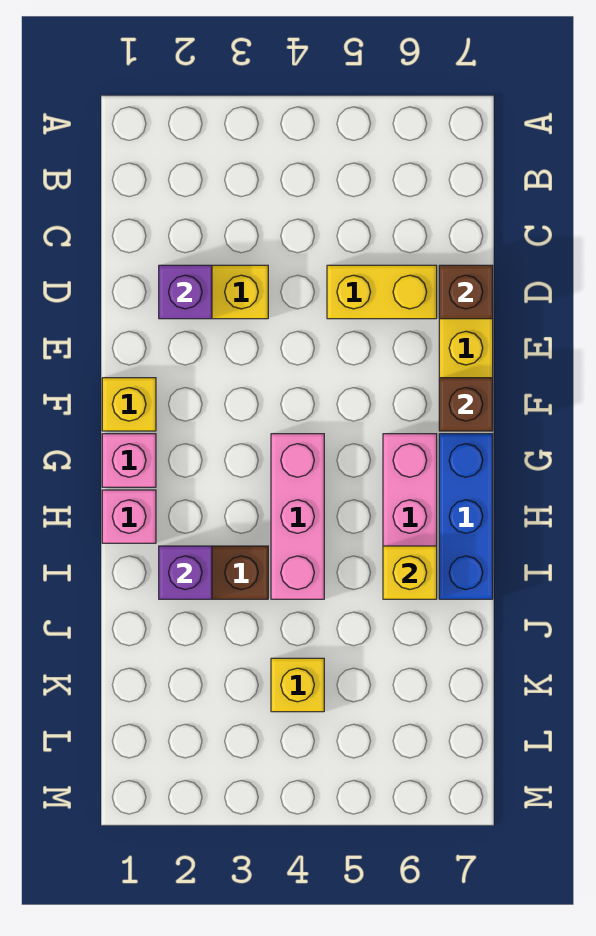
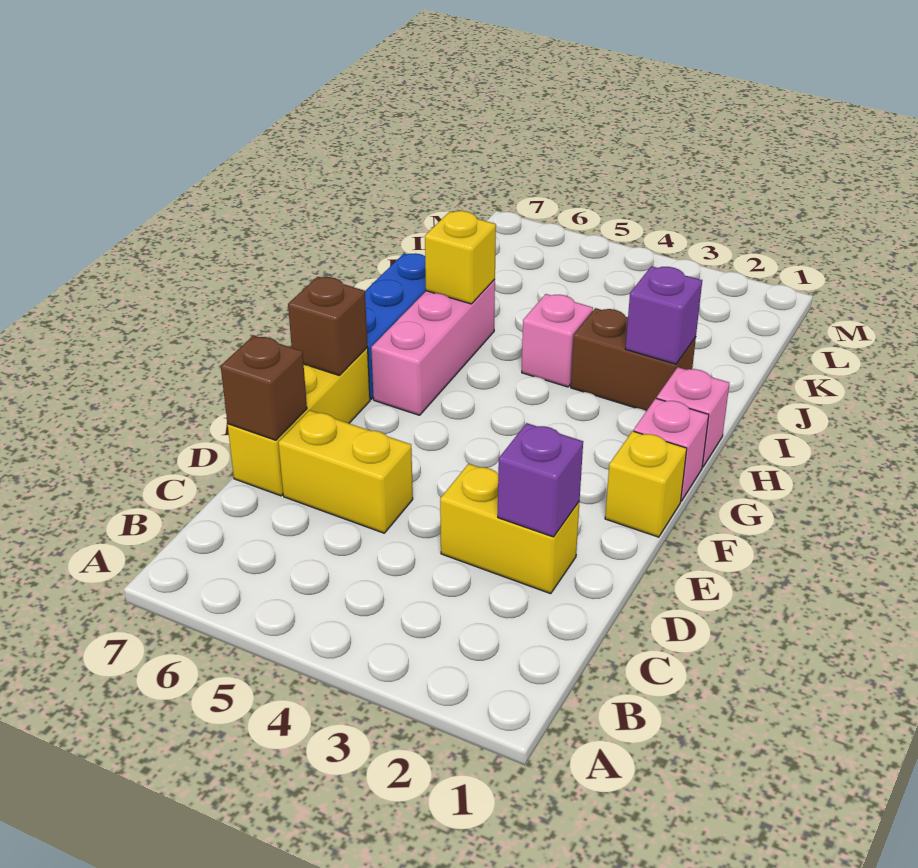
pink brick G4:I4 level 1 -> pink brick I4 level 1
yellow brick K4 level 1 -> none

